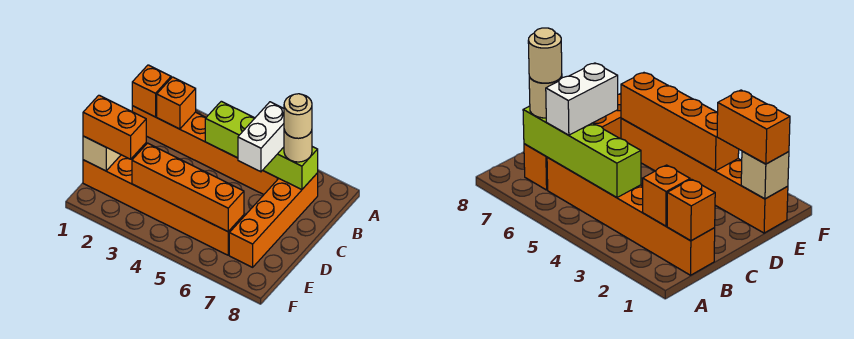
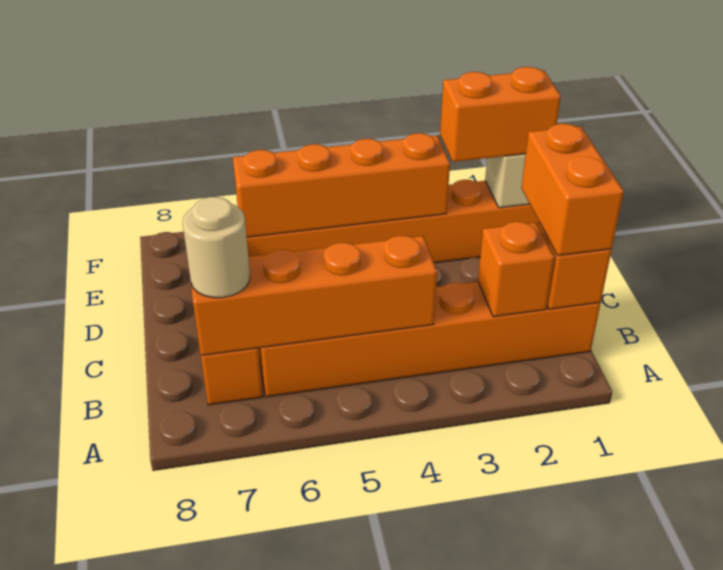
none -> orange brick B1:C1 level 3
lime brick B4:B7 level 2 -> orange brick B4:B7 level 2
white brick B6:C6 level 3 -> none
tan round brick B7 level 4 -> none

